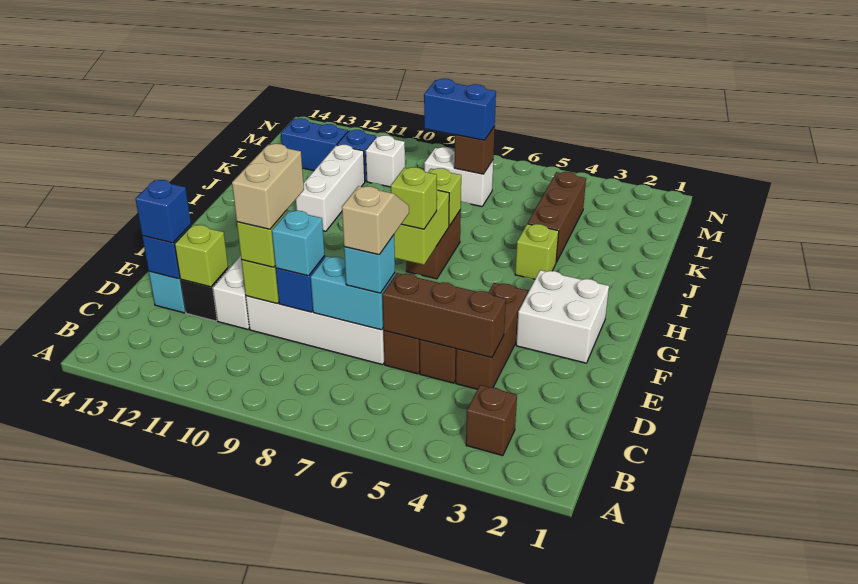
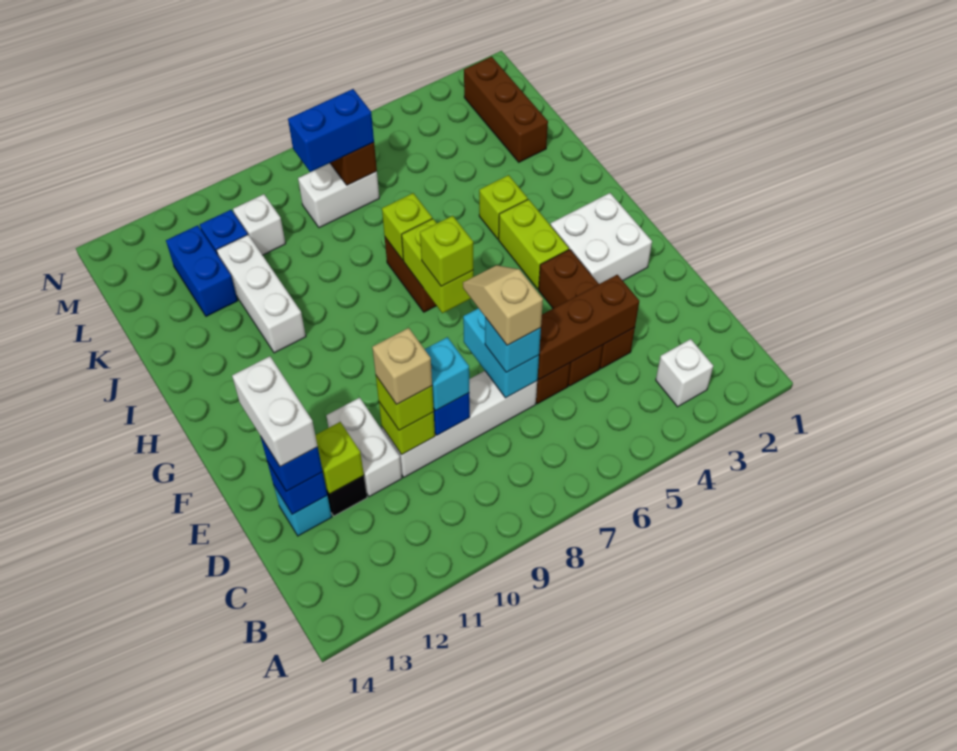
brown brick B3 level 1 -> white brick B3 level 1
cyan brick D7:D8 level 2 -> cyan brick D7:E7 level 2
tan brick D10:E10 level 4 -> tan brick D10 level 4
none -> white brick D13:E13 level 4
none -> lime brick G4:H4 level 1
brown brick J4:L4 level 1 -> brown brick K2:M2 level 1
blue brick L12:L13 level 1 -> blue brick K12:L12 level 1

